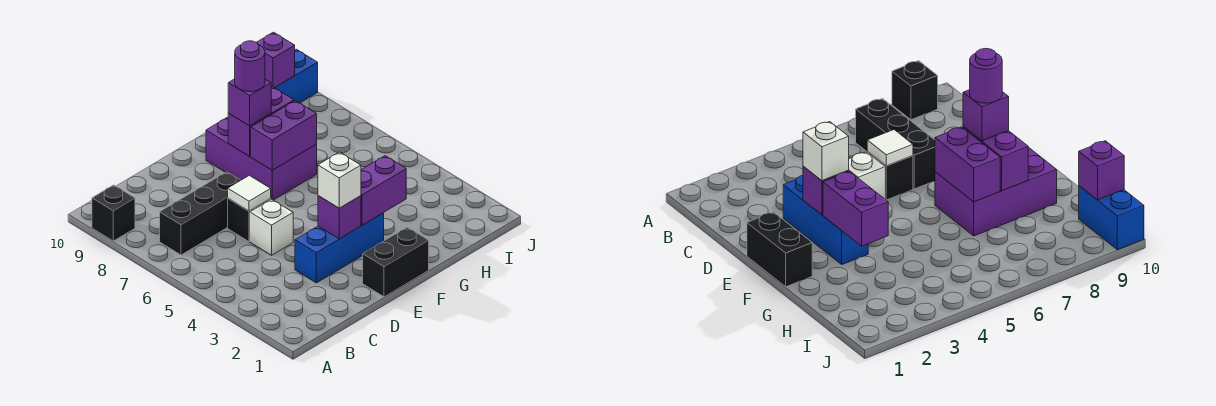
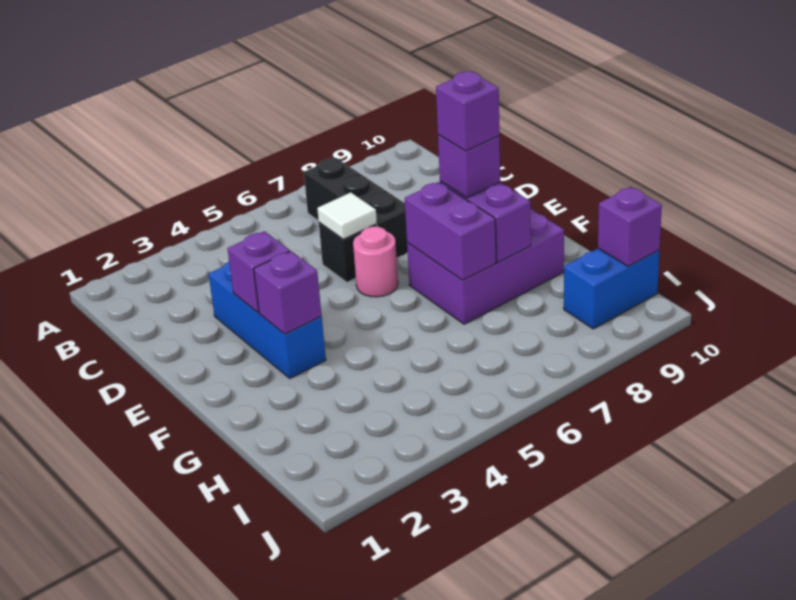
black brick A9 level 1 -> none
white brick D5 level 1 -> none
black brick E1:F1 level 1 -> none
white brick E3 level 3 -> none
none -> pink round brick E6 level 1
purple brick F3:G3 level 2 -> purple brick F3 level 2
purple round brick F8 level 4 -> purple brick F8 level 4
blue brick I10:J10 level 1 -> blue brick I9:I10 level 1

